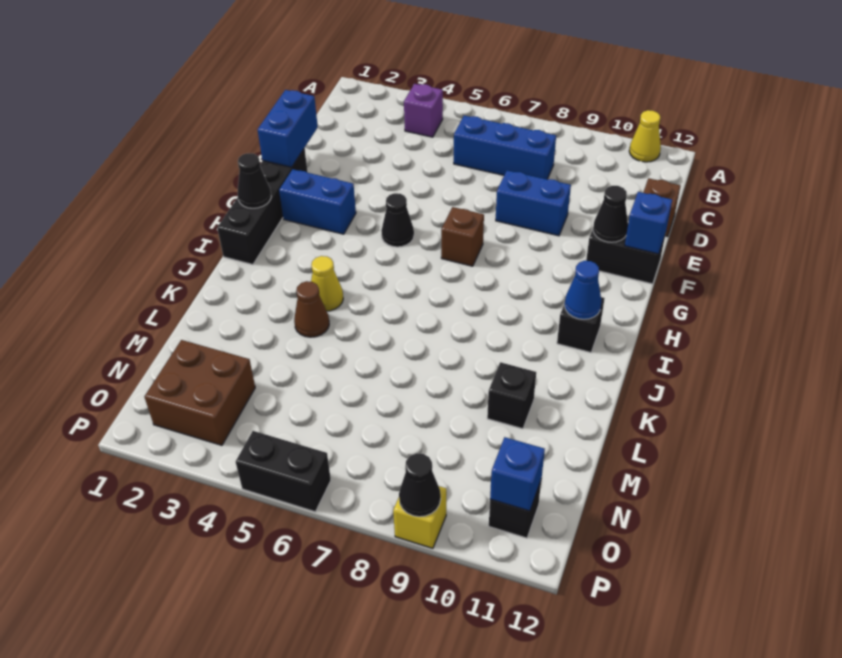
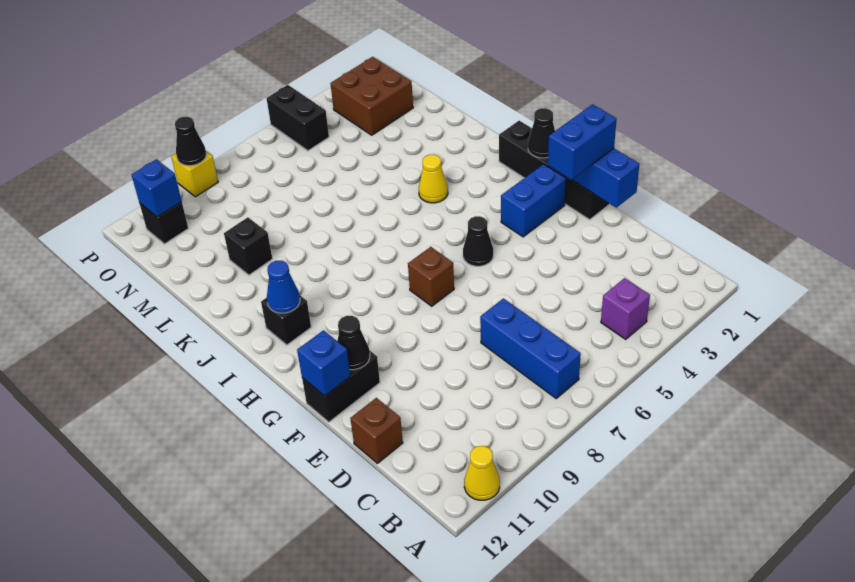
blue brick C6:C8 level 1 -> blue brick B7:D7 level 1
blue brick E8:E9 level 1 -> blue brick F1:F2 level 3
brown cone K4 level 1 -> none
black brick P5:P6 level 1 -> black brick O5:P5 level 1

